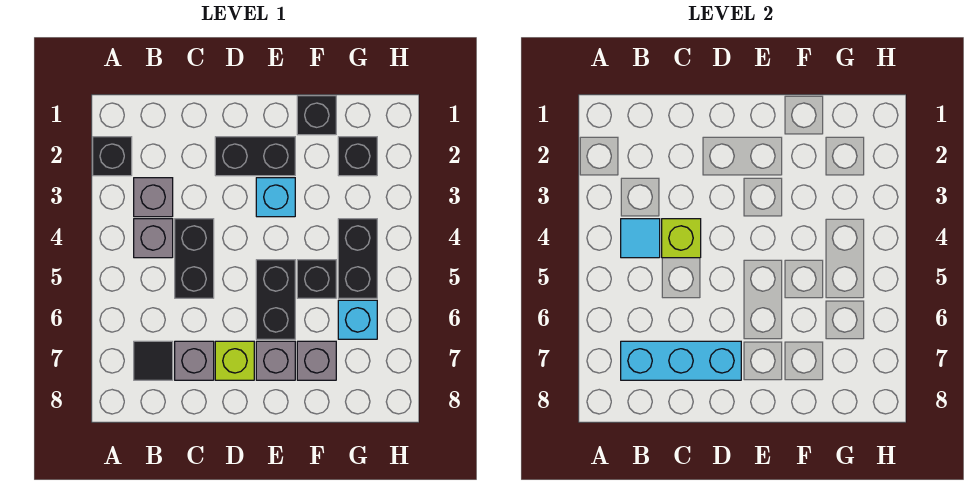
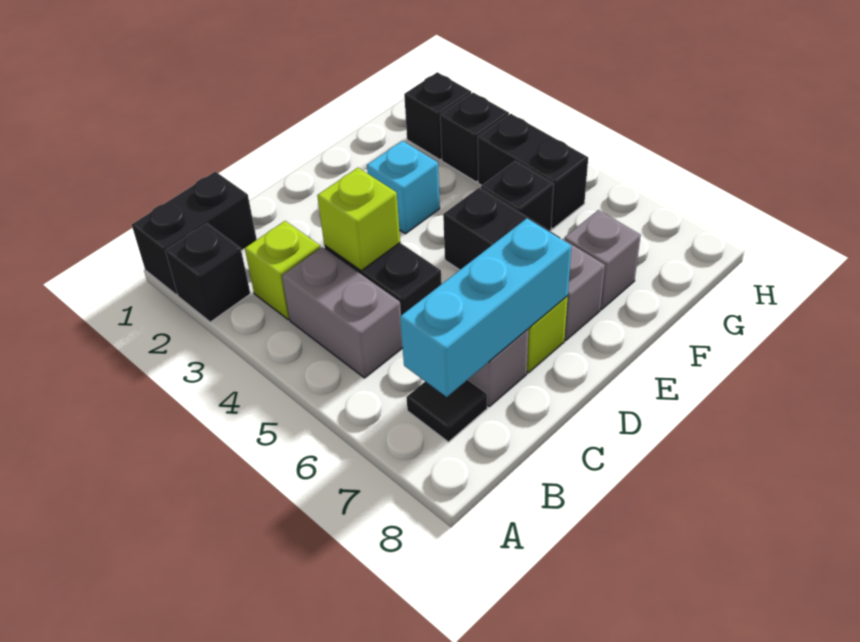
grey brick B3 level 1 -> lime brick B3 level 1
grey brick B4 level 1 -> grey brick B4:B5 level 1
cyan tile B4 level 2 -> none
black brick D2:E2 level 1 -> black brick A1:B1 level 1
black brick F1 level 1 -> black brick G3 level 1
cyan brick G6 level 1 -> none

